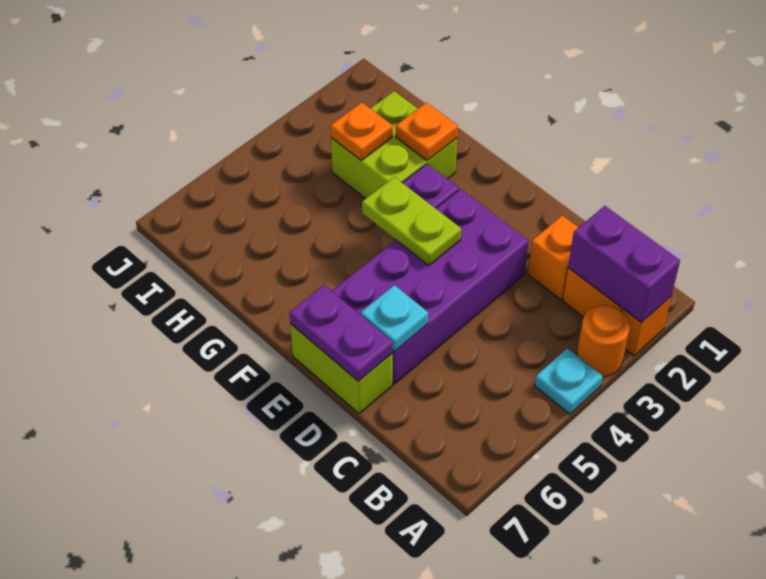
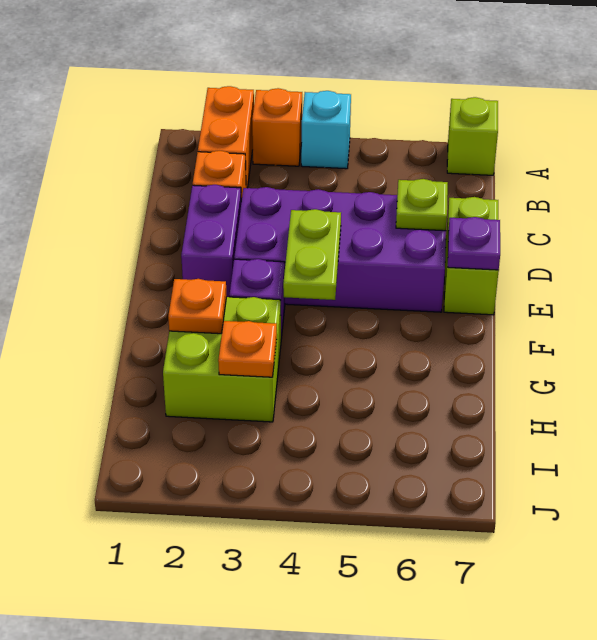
purple brick A2:B2 level 2 -> purple brick D2:E2 level 1
orange round brick A3 level 1 -> orange brick A3 level 1
cyan plate A4 level 1 -> cyan brick A4 level 1
none -> lime brick A7 level 1
cyan plate D6 level 2 -> lime plate D6 level 2
purple plate D7:E7 level 2 -> purple plate E7 level 2

